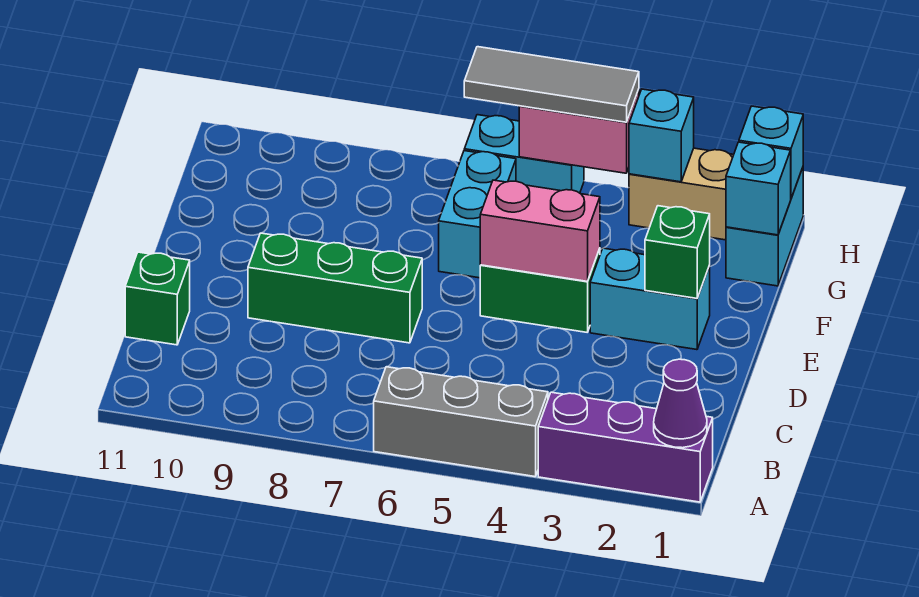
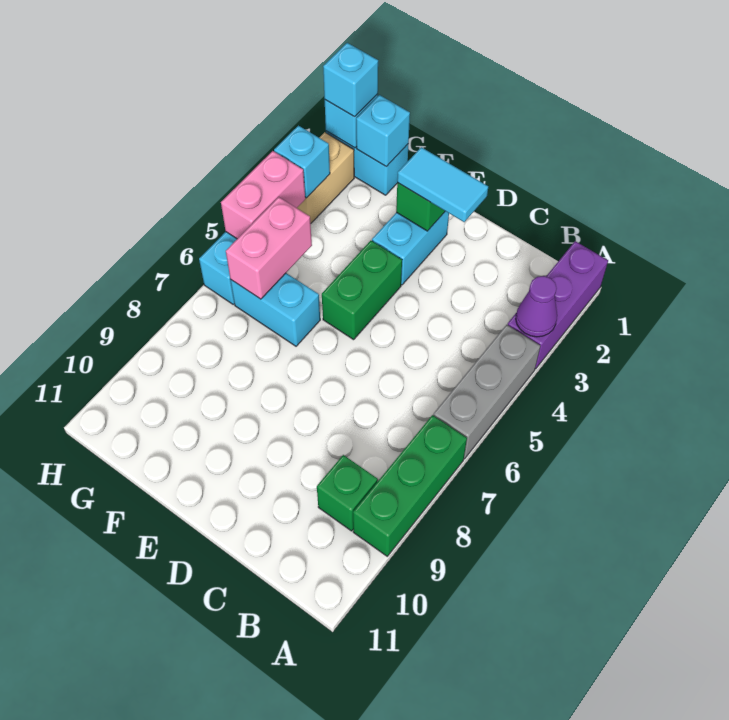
purple cone A1 level 2 -> purple cone A3 level 2
green brick C11 level 1 -> green brick B9 level 1
none -> cyan tile D2:E2 level 3
green brick D7:D9 level 1 -> green brick A7:A9 level 1
pink brick E4:E5 level 2 -> pink brick G5:G6 level 2
none -> cyan brick H1 level 3
grey tile H4:H6 level 3 -> none

